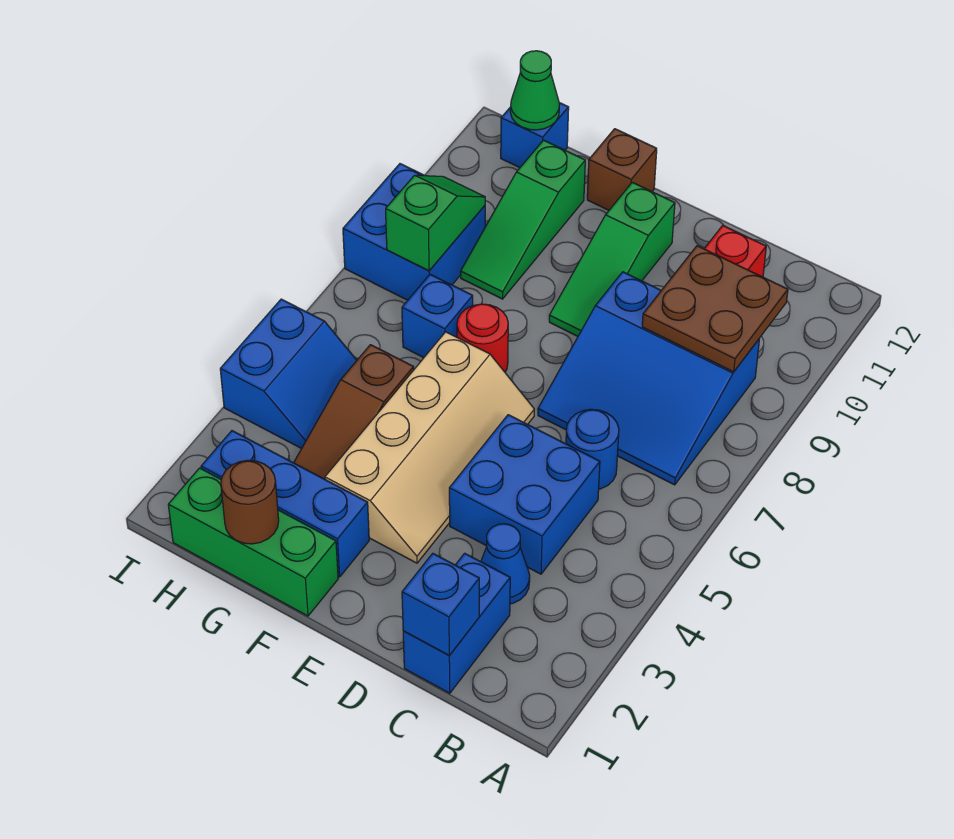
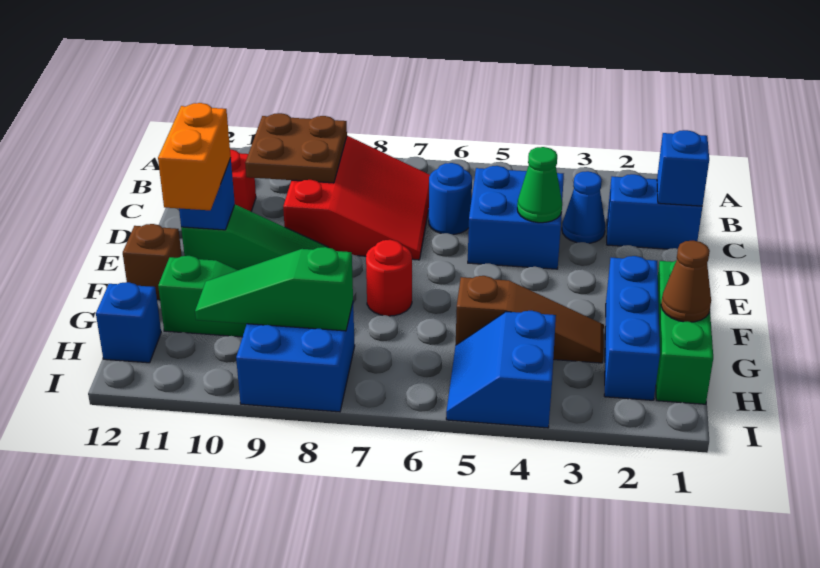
blue slope B7:D9 level 1 top 9 -> red slope B7:D9 level 1 top 9
tan slope E3:F6 level 1 top F -> none
none -> orange brick E11:F11 level 3
brown round brick G1 level 2 -> brown cone G1 level 2
blue brick G7 level 1 -> blue brick E11 level 2
blue slope H4:I5 level 1 top I -> blue slope H4:I5 level 1 top 4
green slope H8:H9 level 2 top 8 -> green slope H8:H10 level 2 top 8
green cone H12 level 2 -> green cone D4 level 2

